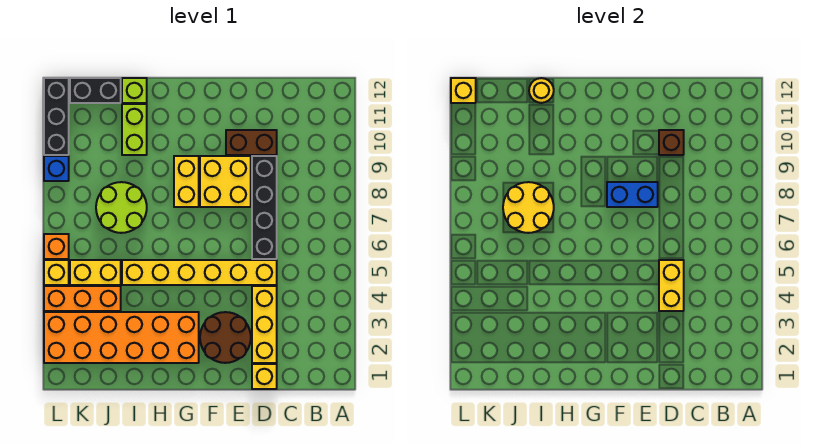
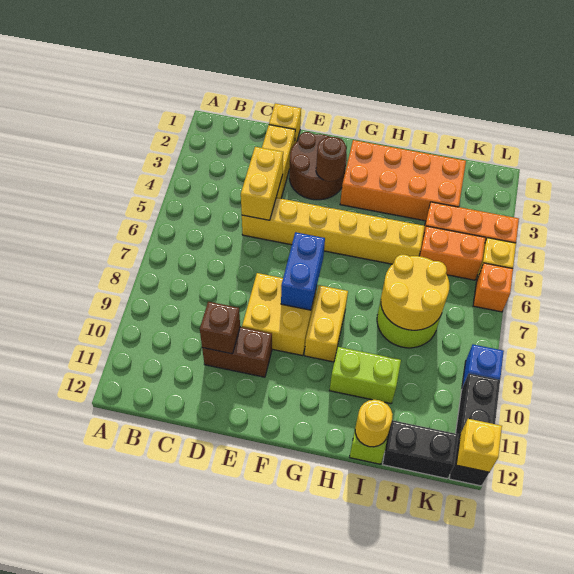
black brick D6:D9 level 1 -> none
blue brick E8:F8 level 2 -> blue brick F7:F8 level 2
none -> brown round brick F3 level 2
orange brick G2:L3 level 1 -> orange brick G2:J3 level 1
lime brick I10:I11 level 1 -> lime brick H10:I10 level 1
yellow brick J5:K5 level 1 -> orange brick J5:K5 level 1

